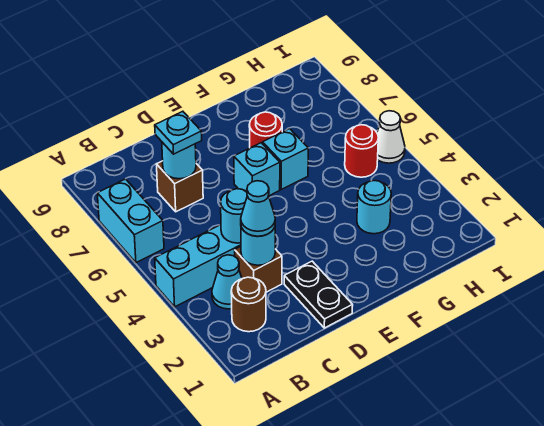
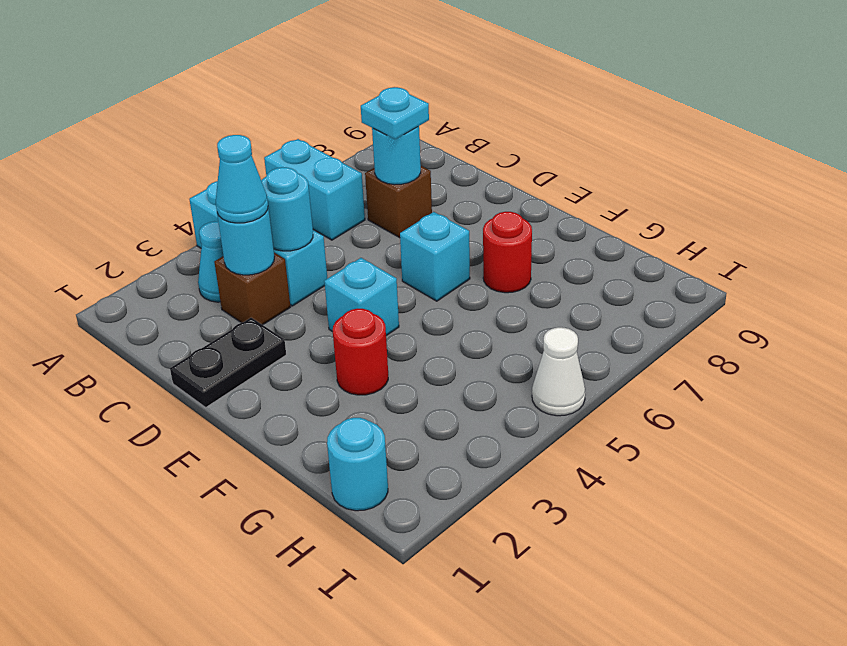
cyan brick A6:A7 level 1 -> cyan brick A6:B6 level 1
brown round brick B2 level 1 -> none
cyan brick F6 level 1 -> cyan brick E4 level 1
cyan round brick G3 level 1 -> cyan round brick H1 level 1
red round brick H5 level 1 -> red round brick F3 level 1

